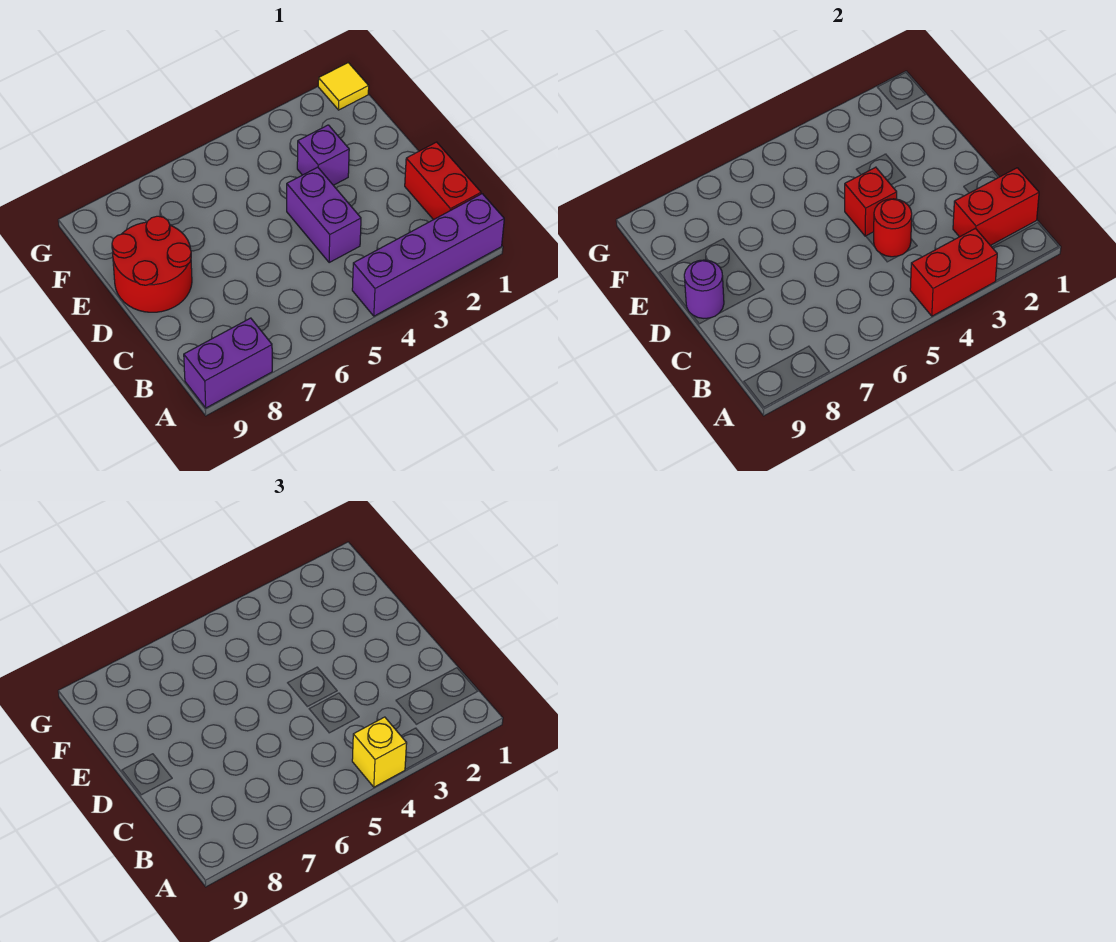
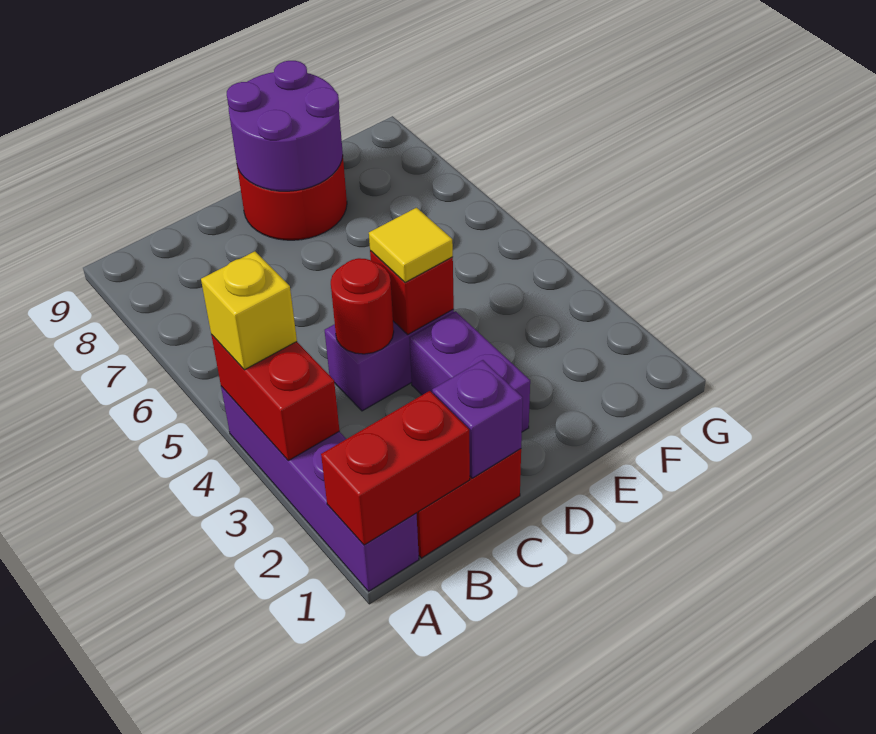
purple brick A8:A9 level 1 -> purple brick D2:D3 level 1
red brick B1:B2 level 2 -> red brick A1:B1 level 2
purple round brick D9 level 2 -> purple round brick D8:E9 level 2
purple brick E3 level 1 -> purple brick C1 level 2
yellow tile G1 level 1 -> yellow tile D4 level 3

